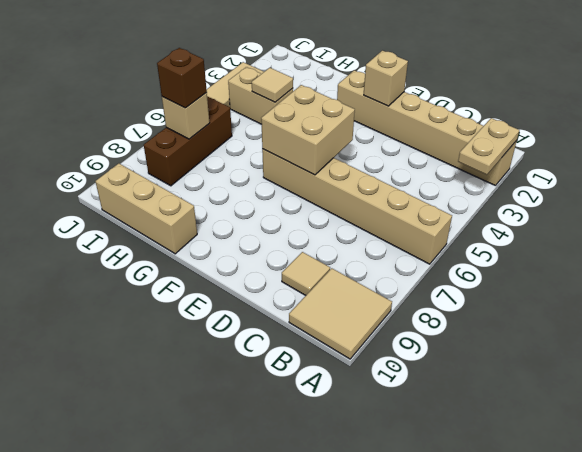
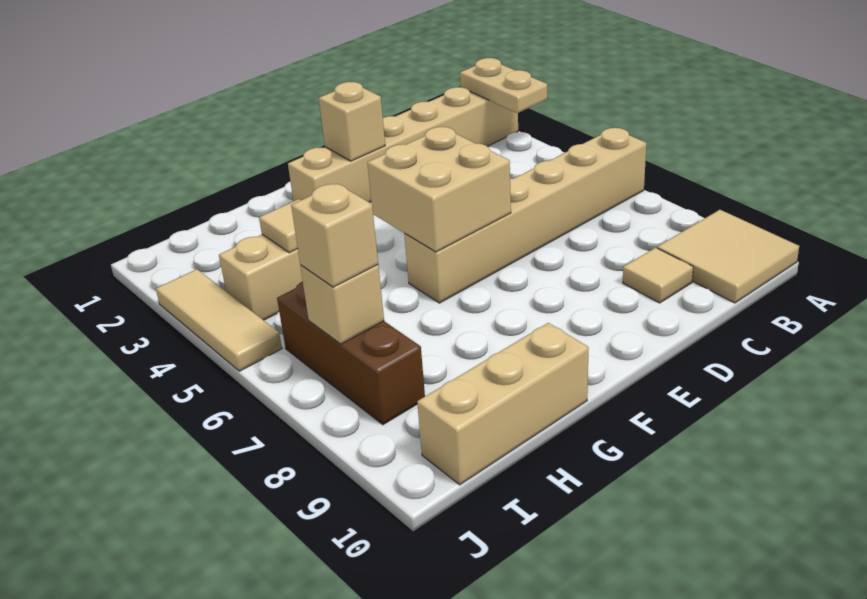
brown brick I7 level 3 -> tan brick I7 level 3

